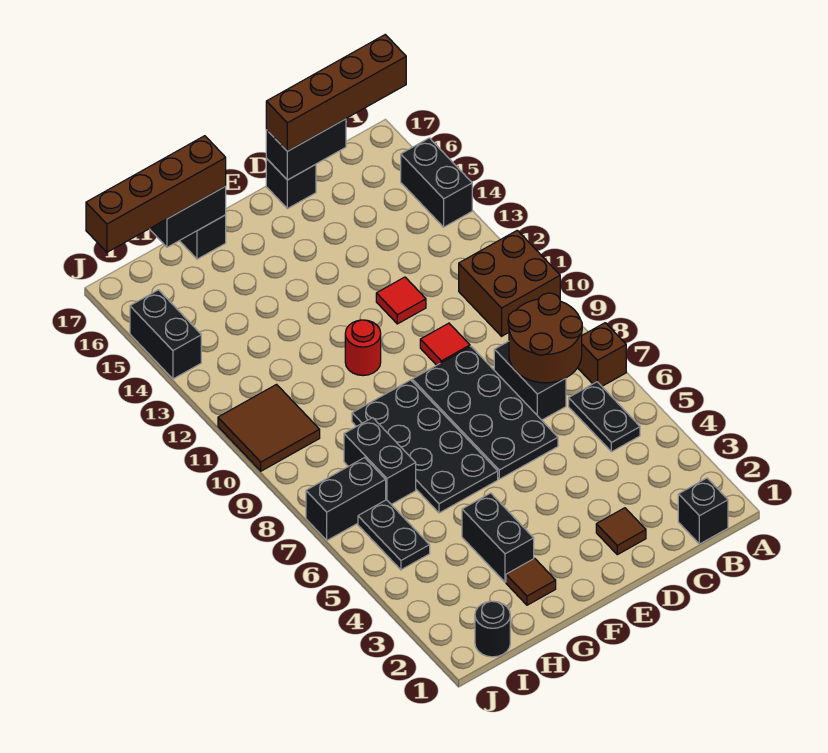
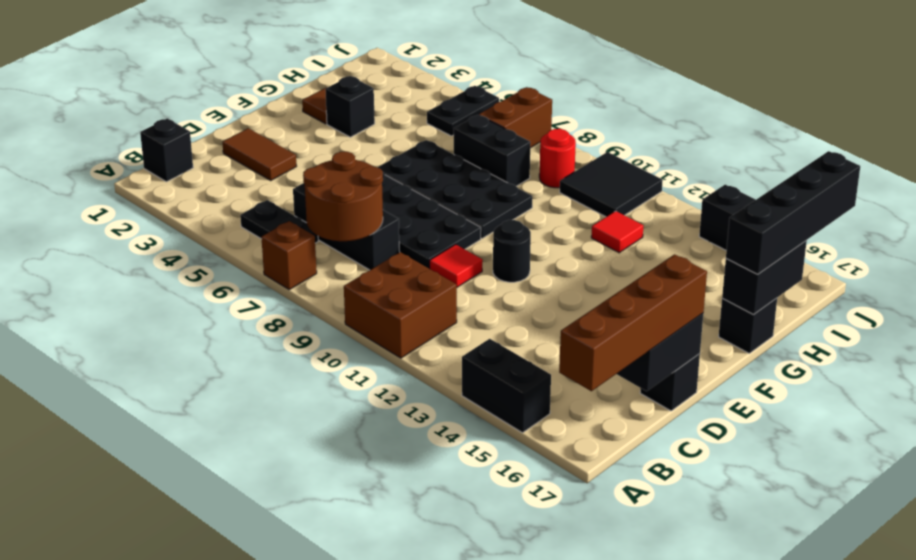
black brick C7:C8 level 1 -> black brick C6:C8 level 1
brown tile D2 level 1 -> brown tile D2:D3 level 1
red tile D12 level 1 -> red tile H12 level 1
red round brick F11 level 1 -> red round brick I9 level 1
black brick G3:G4 level 1 -> black brick G3 level 1
brown brick G17:J17 level 3 -> black brick G17:J17 level 3
black round brick I1 level 1 -> black round brick E11 level 1
black plate I5:I6 level 1 -> black plate I5:J5 level 1
black brick I7:J7 level 1 -> brown brick I7:J7 level 1
brown tile I10:J11 level 1 -> black tile I10:J11 level 1

